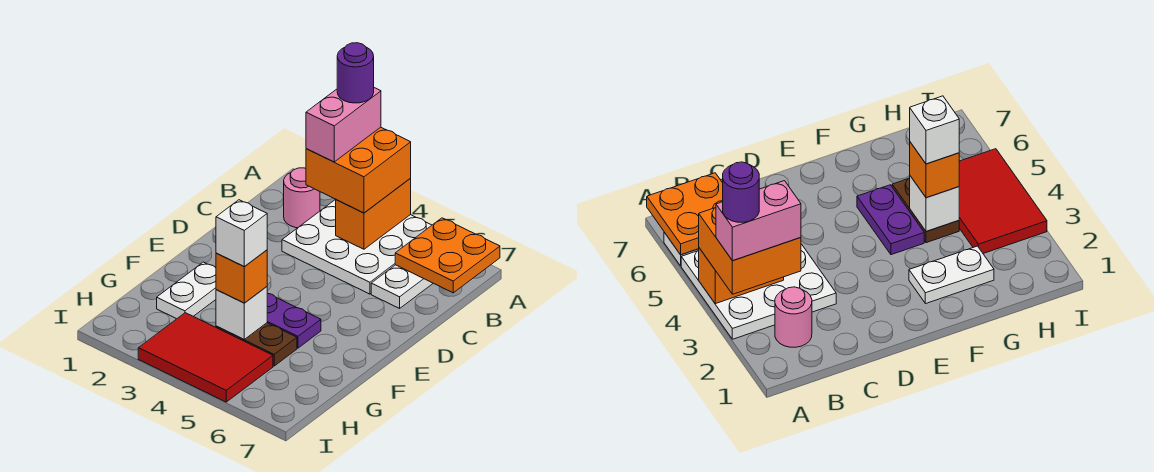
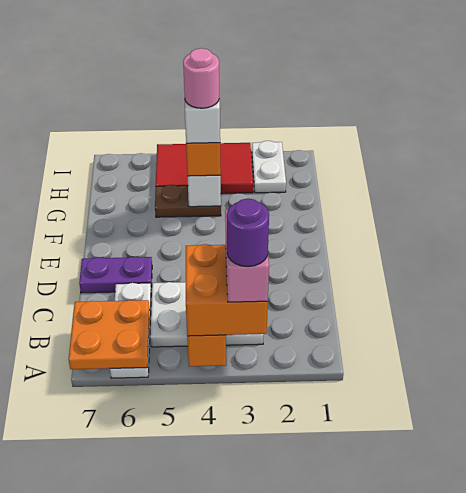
white plate A3:C5 level 1 -> white plate B3:C5 level 1
pink round brick B2 level 1 -> pink round brick G4 level 5
white plate F2:G2 level 1 -> white plate H2:I2 level 1
purple plate F4:F5 level 1 -> purple plate D6:D7 level 1

